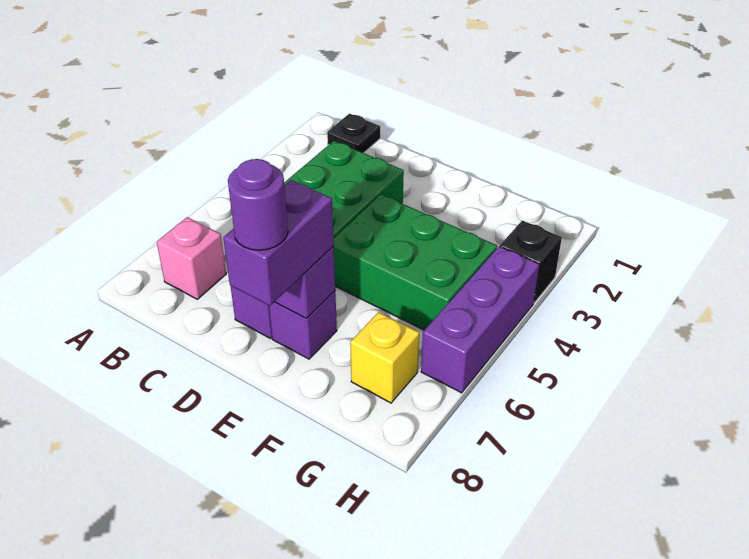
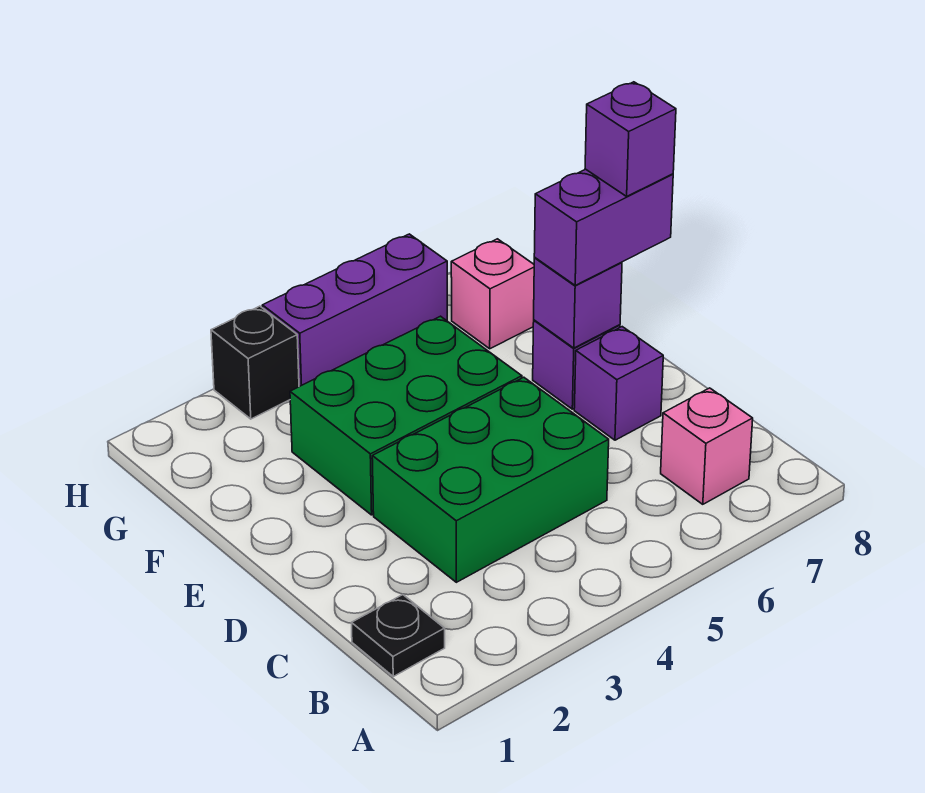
green brick E4:G5 level 1 -> green brick E3:F5 level 1
purple round brick E8 level 4 -> purple brick E8 level 4
yellow brick G7 level 1 -> pink brick G7 level 1

